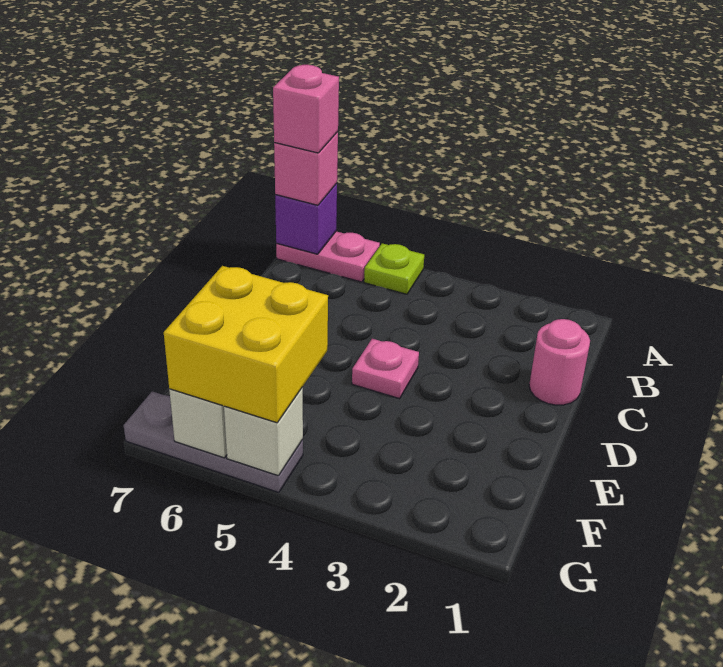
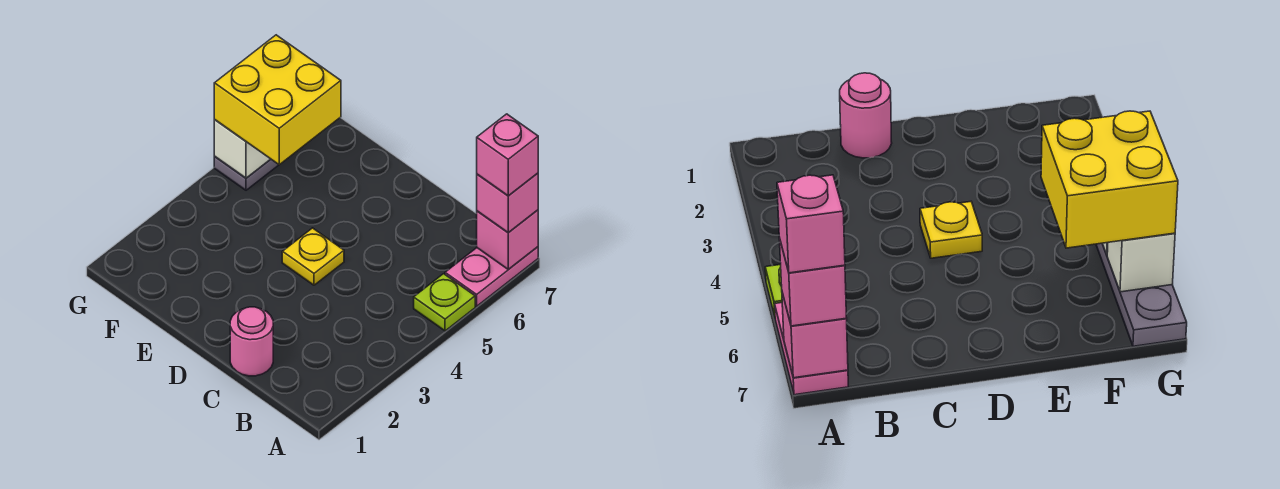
purple brick A7 level 2 -> pink brick A7 level 2
pink plate D4 level 1 -> yellow plate D4 level 1

